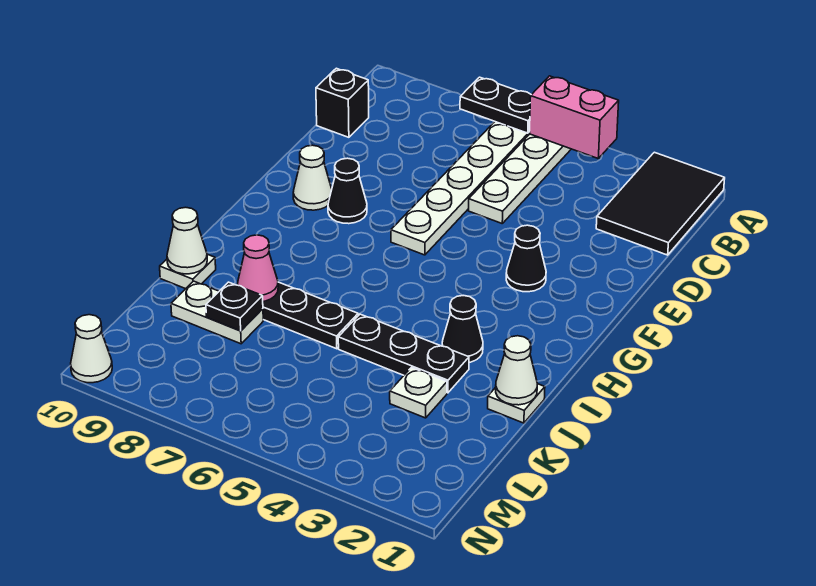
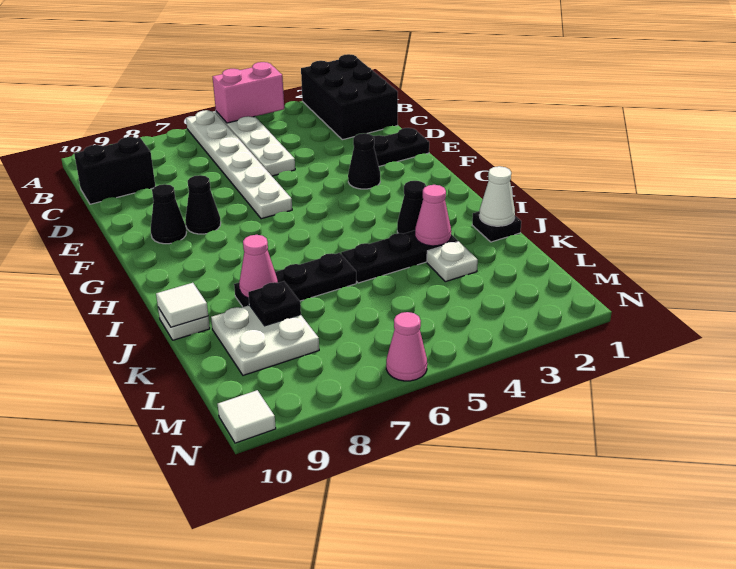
black tile A1:C2 level 1 -> black brick A1:C2 level 1
black plate A6:A7 level 2 -> black plate E1:E2 level 1
black brick C10 level 1 -> black brick C9:C10 level 1
white cone F9 level 1 -> black cone F9 level 1
white plate J1 level 1 -> black plate J1 level 1
none -> pink cone J3 level 2
white cone J10 level 2 -> white tile J10 level 2
white plate K8:K9 level 1 -> white plate K8:L9 level 1
none -> pink cone N6 level 1
white cone N10 level 1 -> white tile N10 level 1

